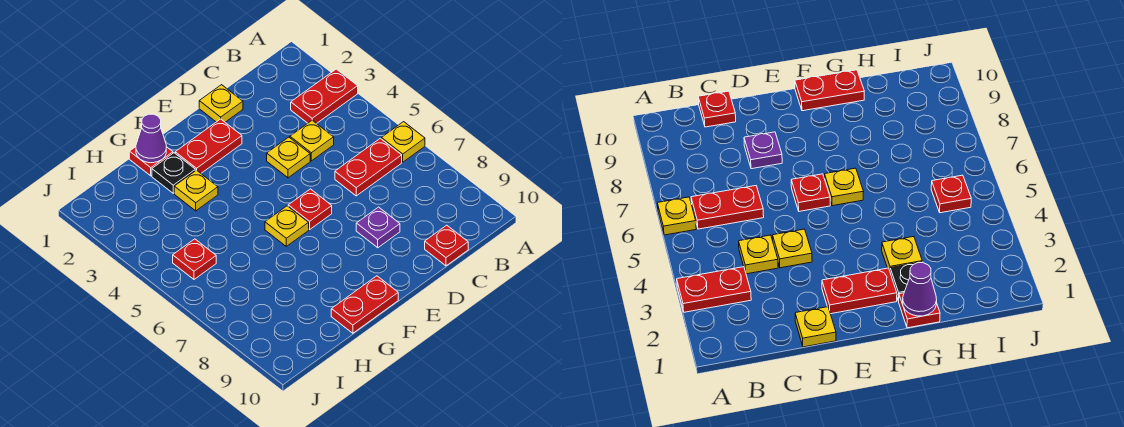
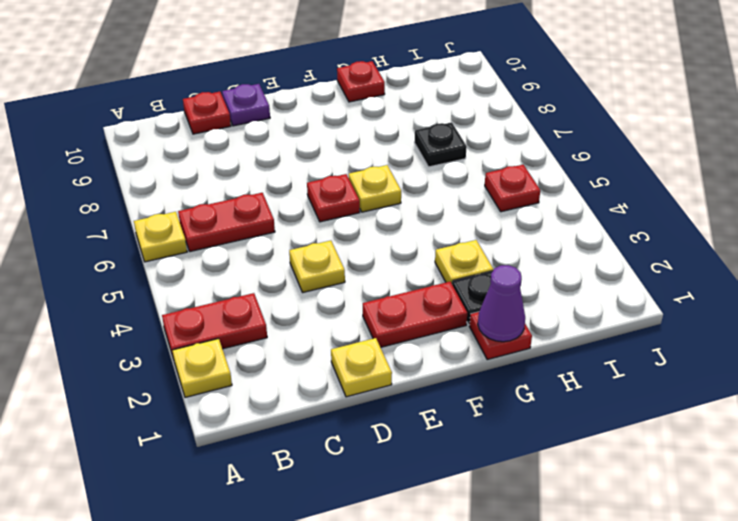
yellow plate C4 level 1 -> yellow plate A2 level 1
purple plate D8 level 1 -> purple plate D10 level 1
red plate F10:G10 level 1 -> red plate G10 level 1
none -> black plate H7 level 1

